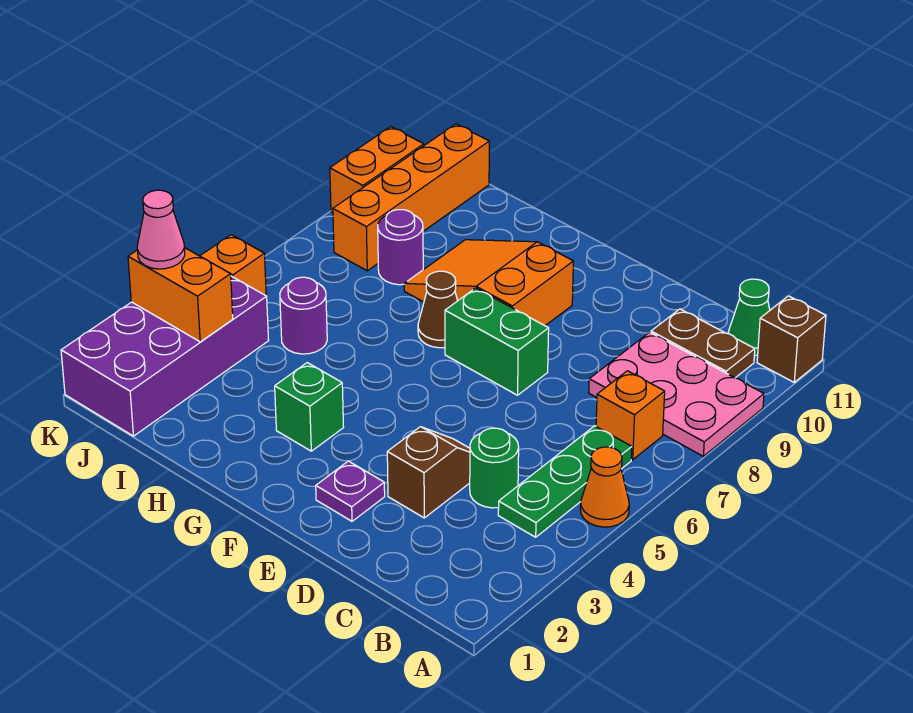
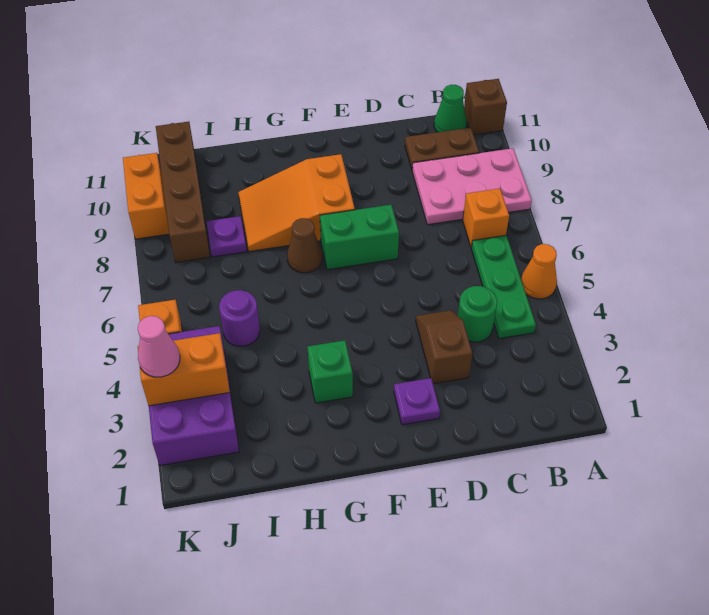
purple round brick I8 level 1 -> purple plate I8 level 1
purple brick J1:K4 level 1 -> purple brick J2:K4 level 1
orange brick J8:J11 level 1 -> brown brick J8:J11 level 1

